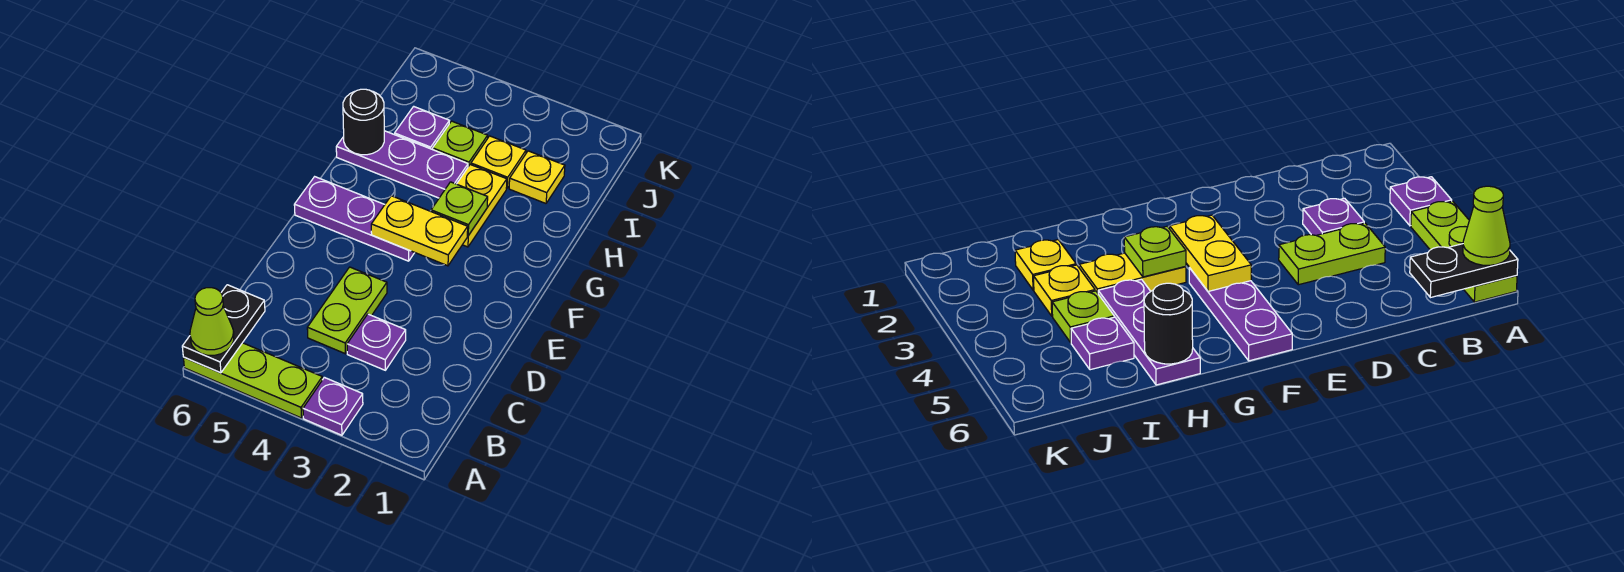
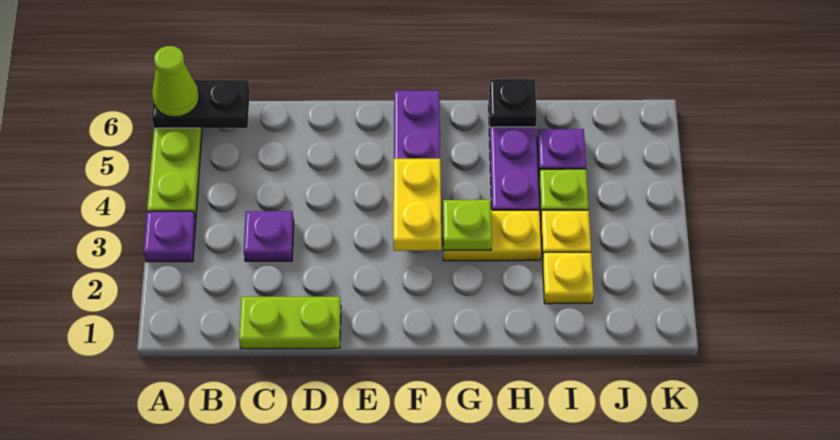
lime plate C4:D4 level 1 -> lime plate C1:D1 level 1
black round brick H6 level 2 -> black plate H6 level 2

